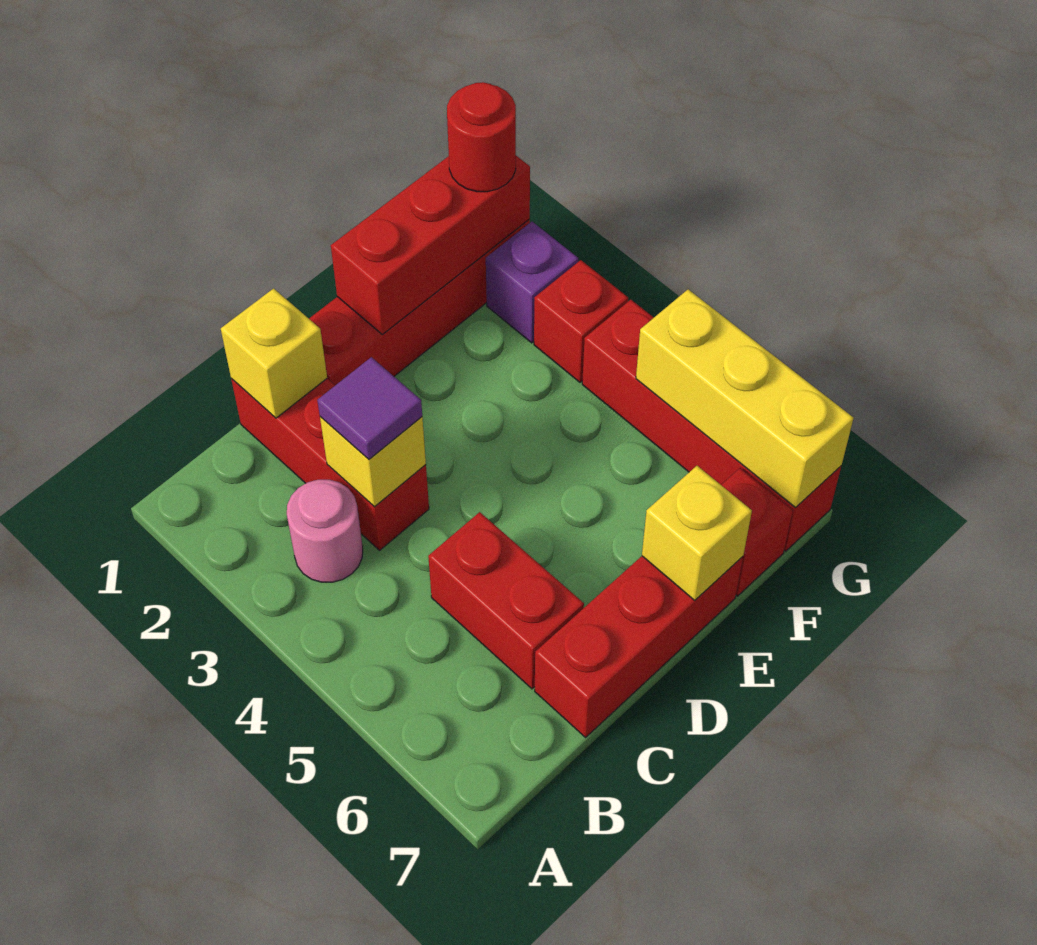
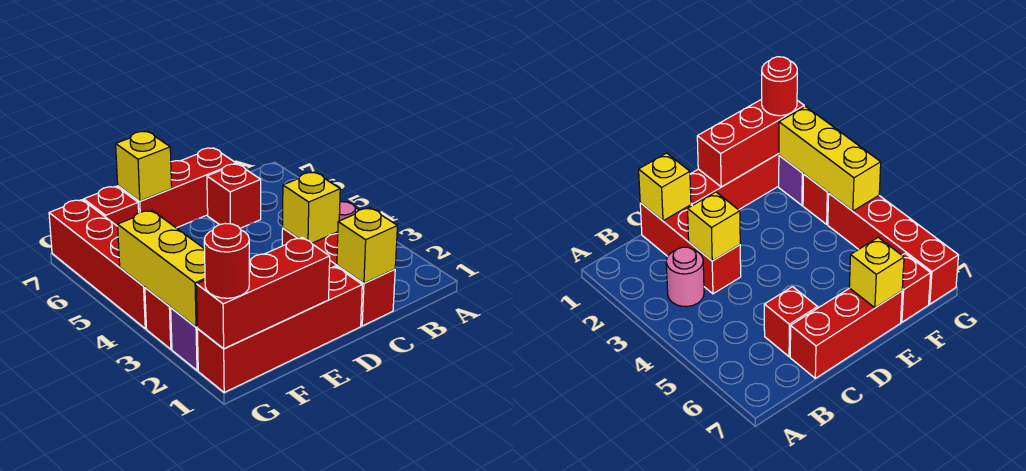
purple tile C3 level 3 -> none
red brick C5:C6 level 1 -> red brick C6 level 1
yellow brick G5:G7 level 2 -> yellow brick G2:G4 level 2

